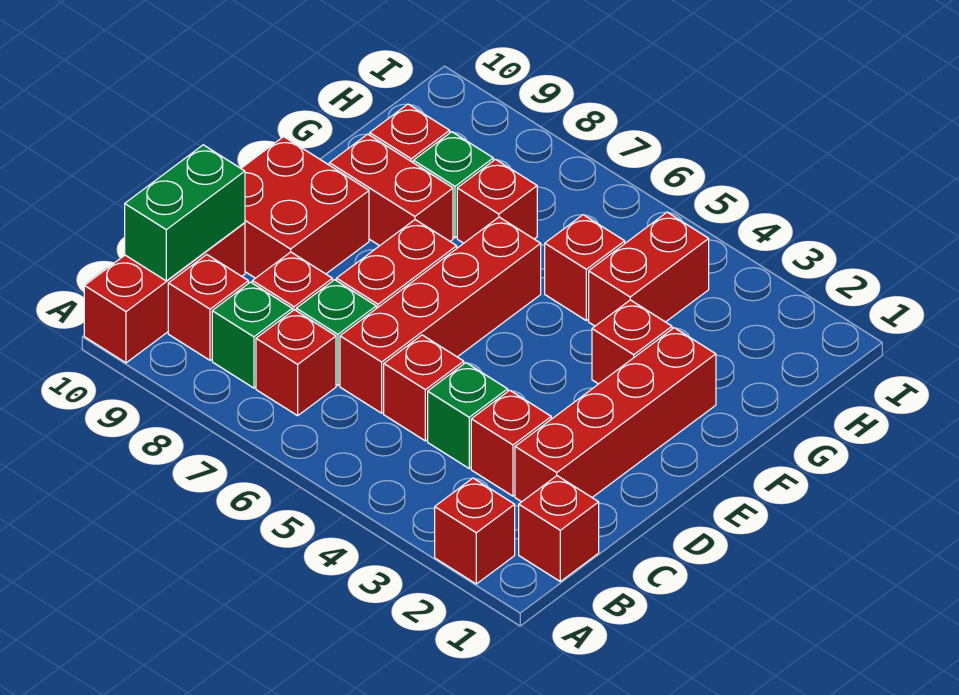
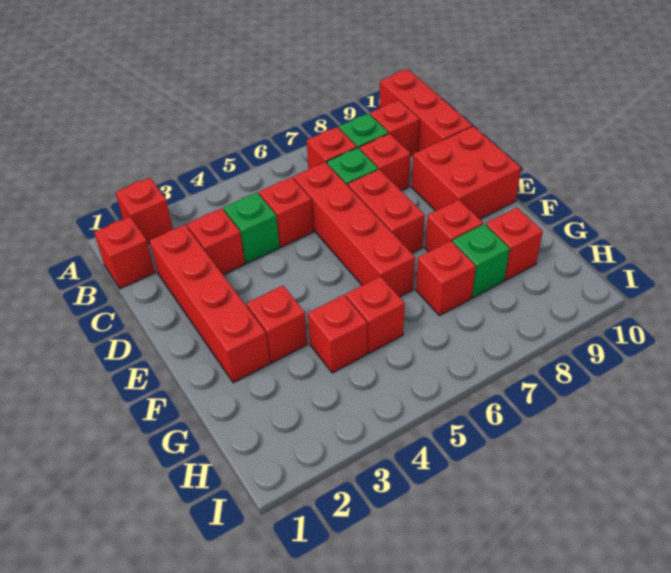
green brick B10:C10 level 2 -> none
red brick F8:F9 level 1 -> red brick F8 level 1
red brick G4:H4 level 1 -> red brick G4 level 1

